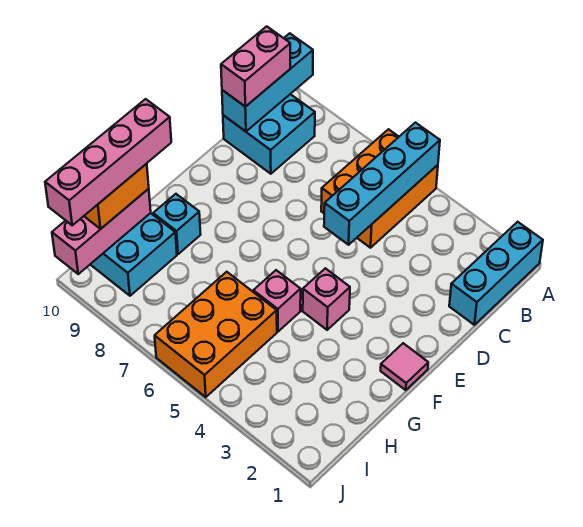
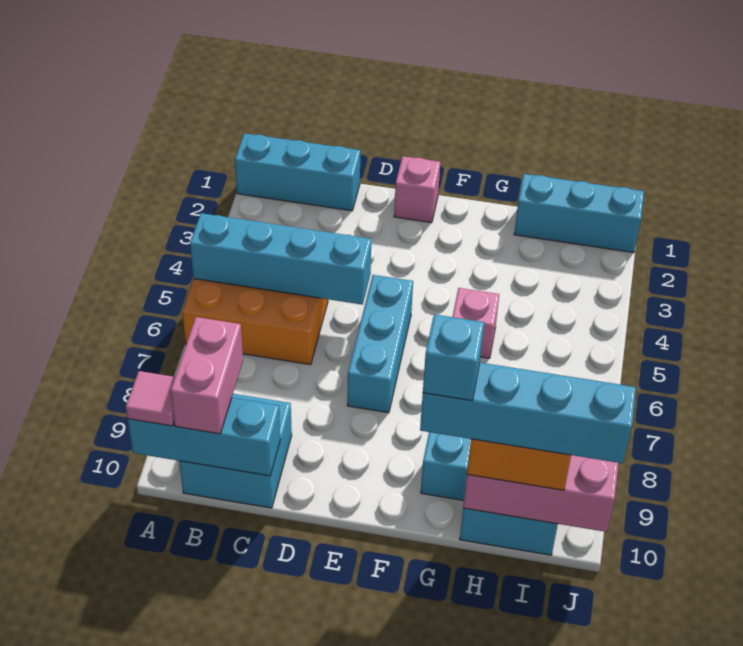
pink brick B10:C10 level 3 -> pink brick B9:B10 level 3
none -> cyan brick E5:E7 level 1
pink tile F1 level 1 -> pink tile A10 level 3
pink brick F4 level 1 -> pink brick E1 level 1
pink brick G10:J10 level 4 -> cyan brick G10:J10 level 4
none -> cyan brick G10 level 5
none -> cyan brick H1:J1 level 1
orange brick H5:J6 level 1 -> none

